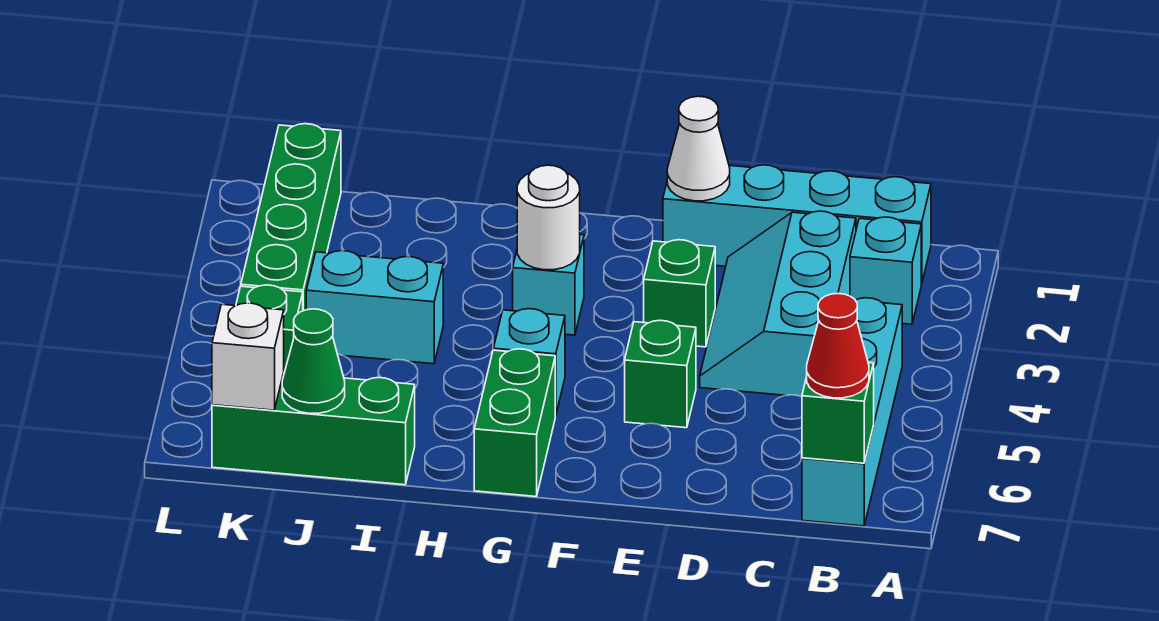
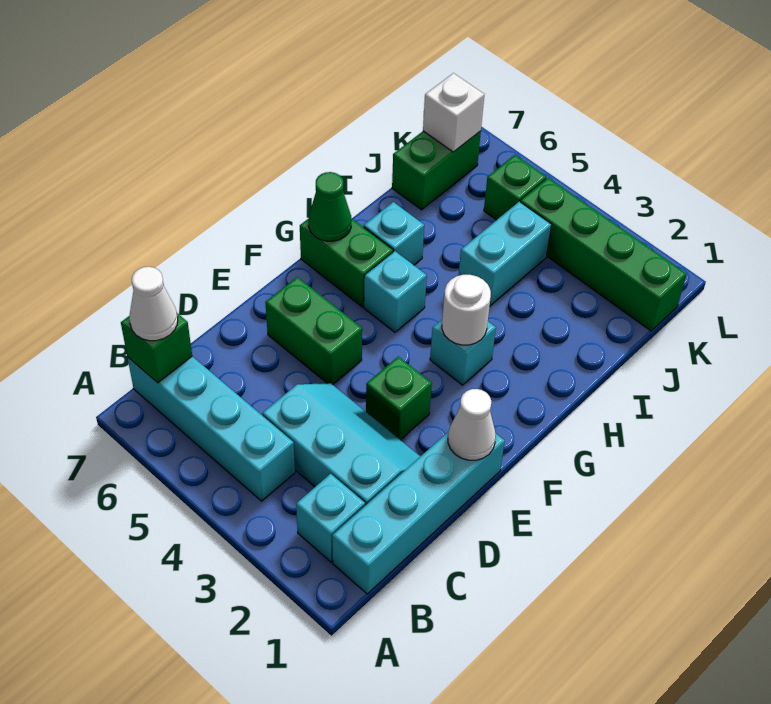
red cone B7 level 3 -> white cone B7 level 3
green brick E5 level 1 -> green brick E5:E6 level 1
none -> cyan brick H6 level 1
green brick I7:K7 level 1 -> green brick J7:K7 level 1
green cone J7 level 2 -> green cone G7 level 2

